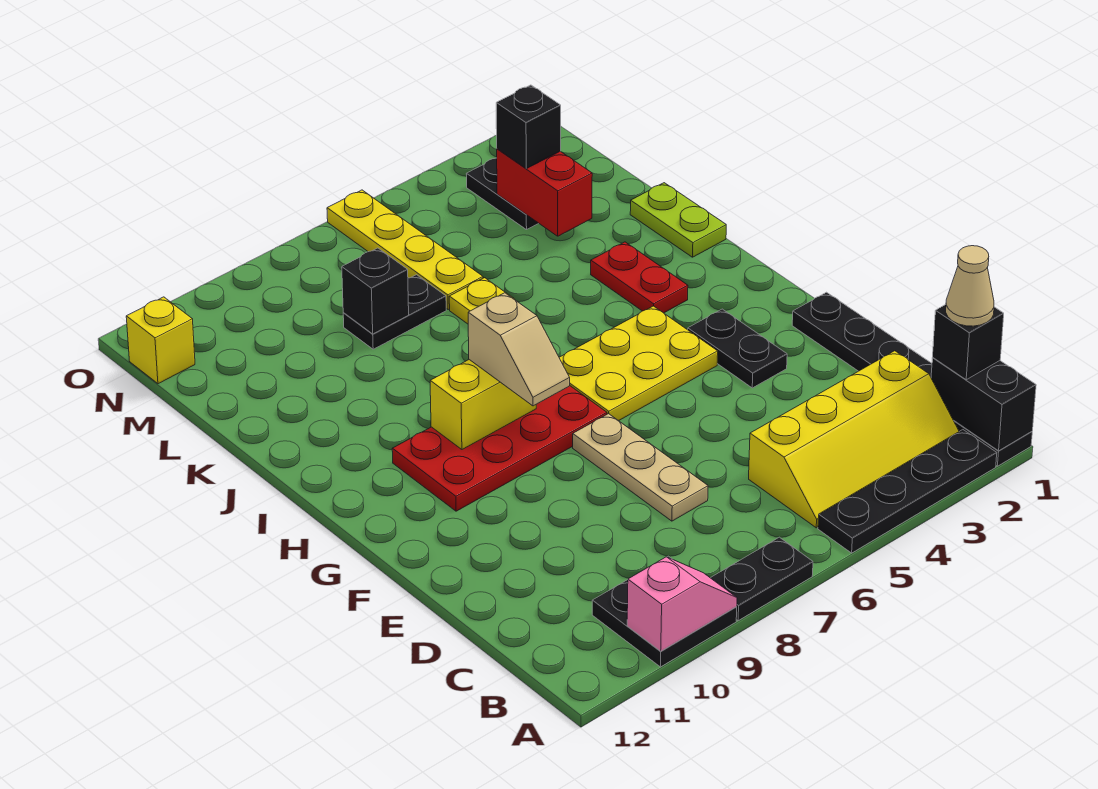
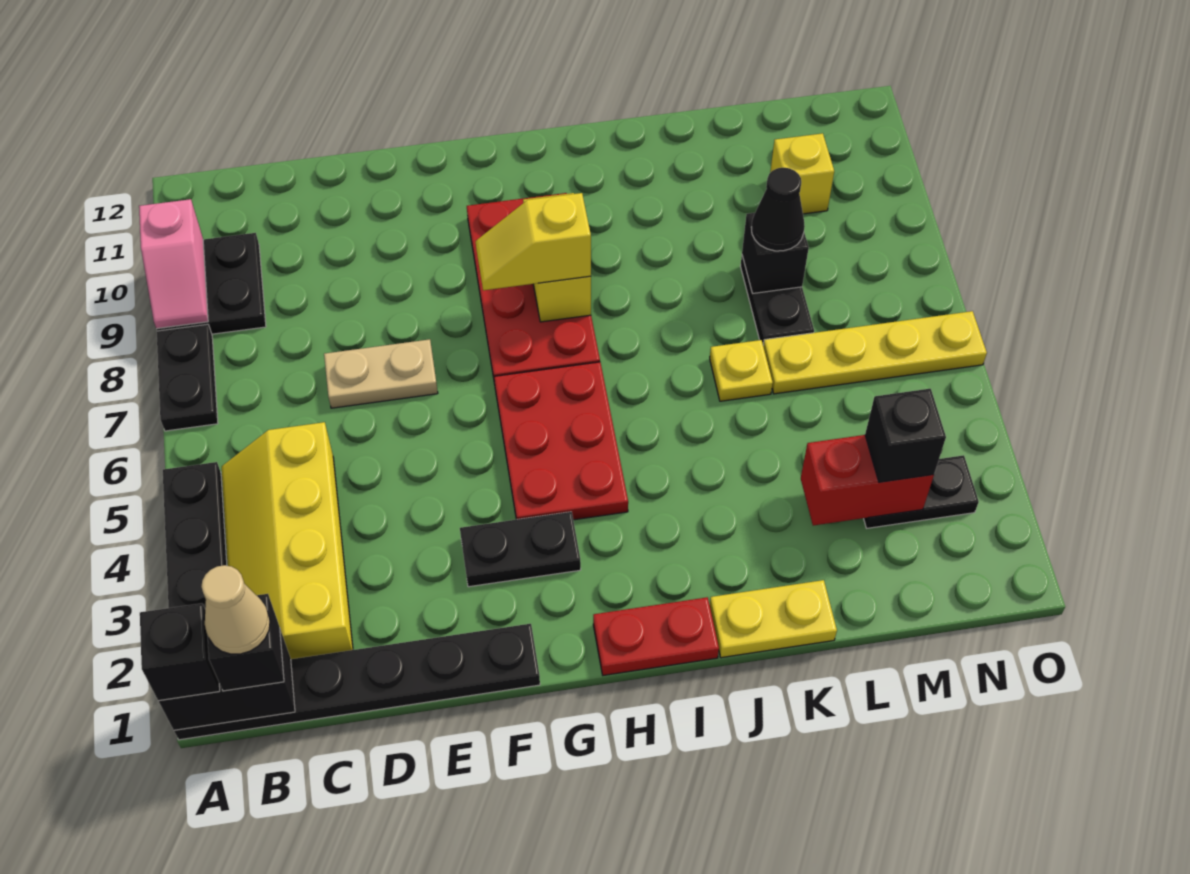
none -> black brick A1 level 3
tan plate D7:F7 level 1 -> tan plate D7:E7 level 1
yellow plate G4:H6 level 1 -> red plate G4:H6 level 1
tan slope G8:H8 level 3 top H -> yellow slope G8:H8 level 3 top H
red plate I3:J3 level 1 -> red plate H1:I1 level 1
lime plate J1:K1 level 1 -> yellow plate J1:K1 level 1
none -> black cone L8 level 3
yellow brick N12 level 1 -> yellow brick M10 level 1

